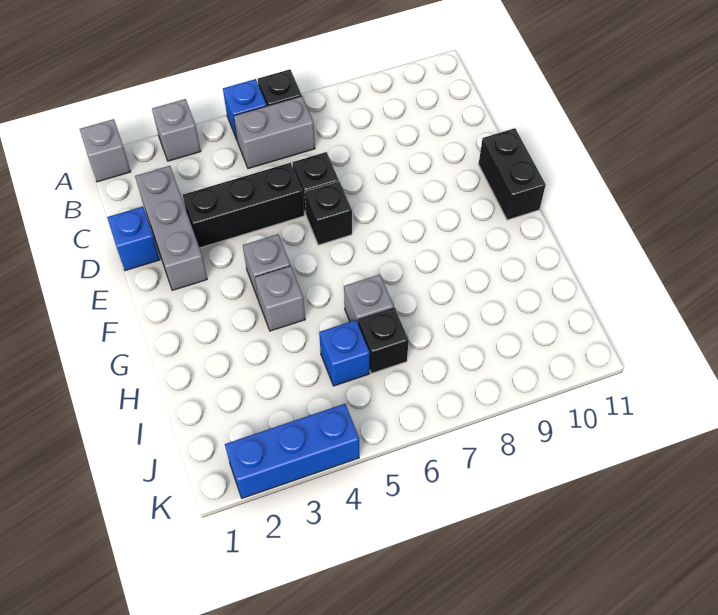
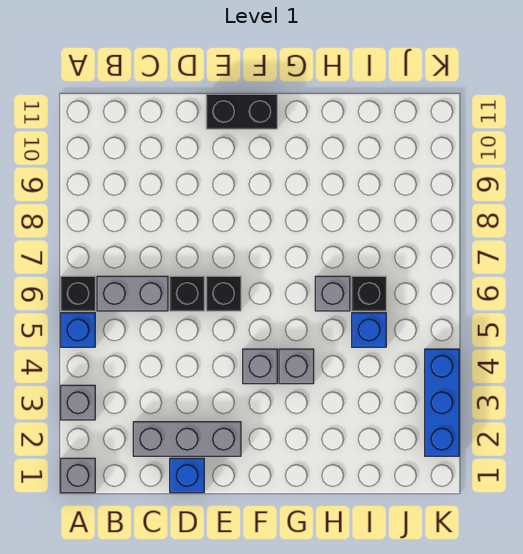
grey brick B5:B6 level 1 -> grey brick B6:C6 level 1
black brick D3:D5 level 1 -> none

